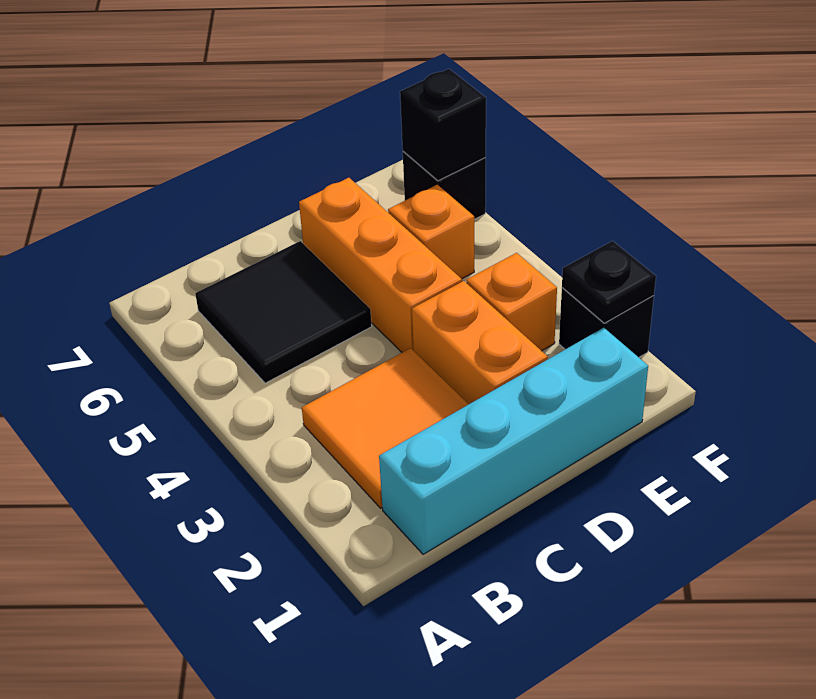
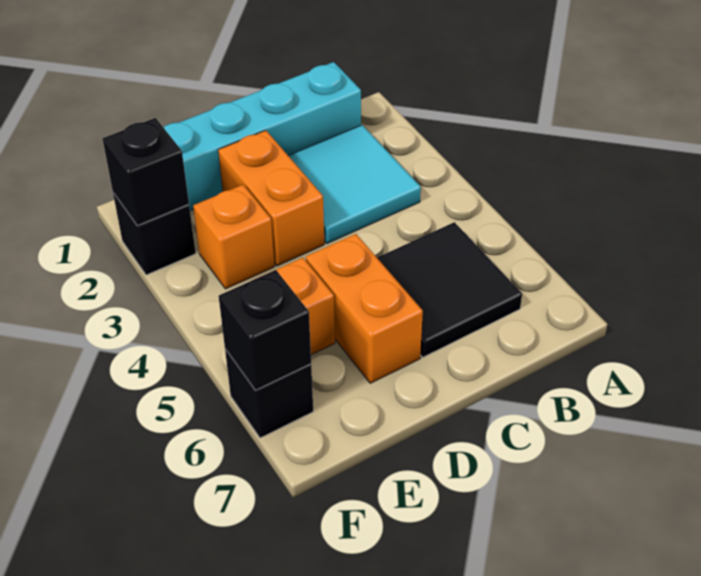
orange tile B2:C3 level 1 -> cyan tile B2:C3 level 1
orange brick D4:D6 level 1 -> orange brick D5:D6 level 1
black plate F2 level 2 -> black brick F2 level 2

